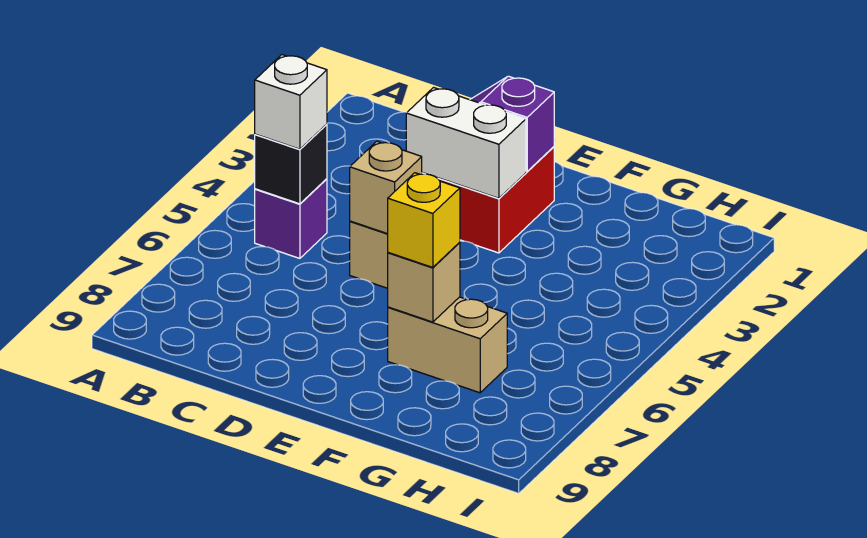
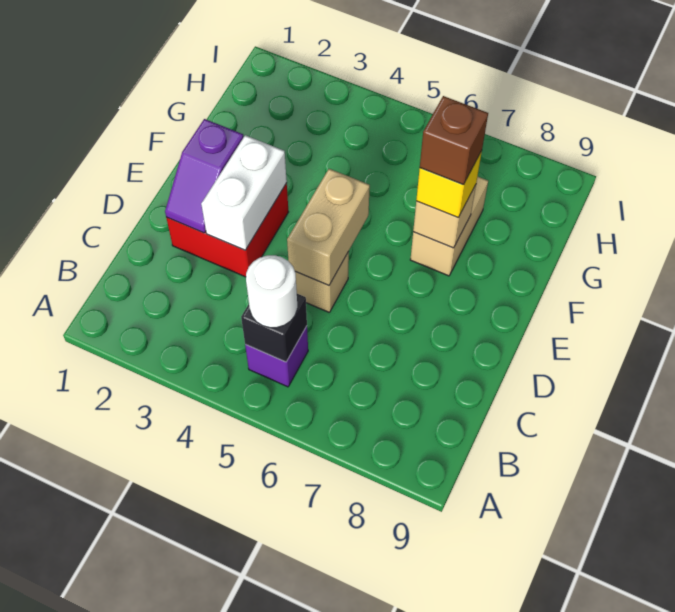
white brick B5 level 3 -> white round brick B5 level 3
tan brick D5 level 2 -> tan brick D5:E5 level 2
none -> brown brick F7 level 4

